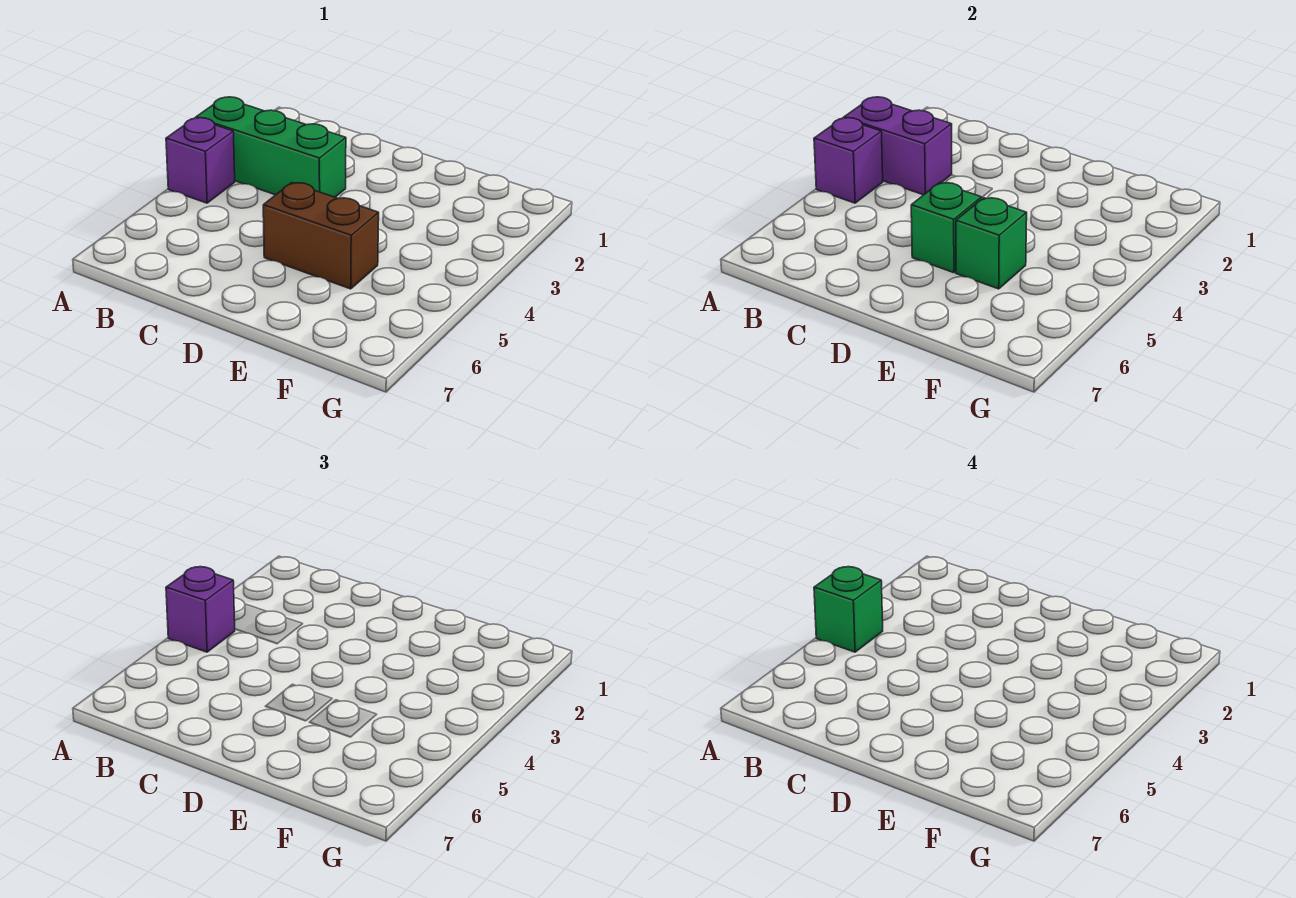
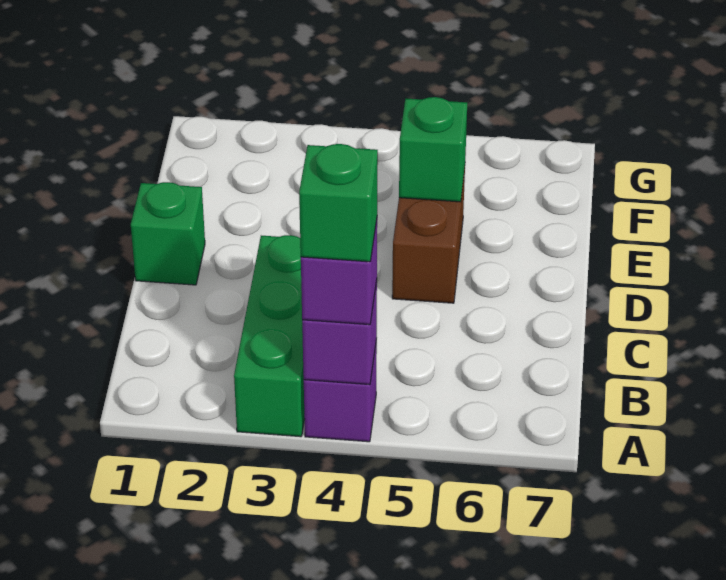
purple brick A3:B3 level 2 -> none
green brick D5 level 2 -> green brick D1 level 1

